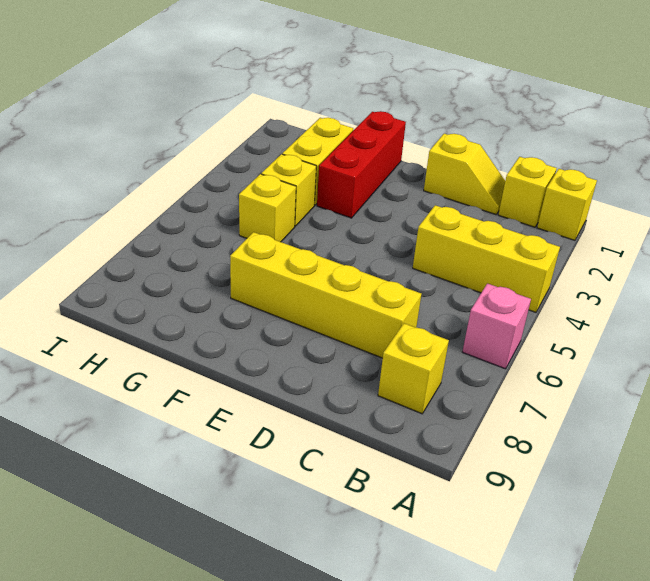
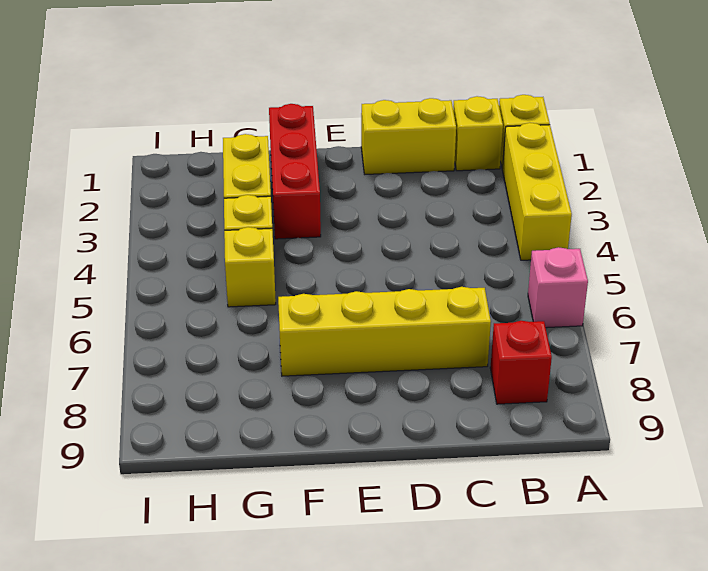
yellow brick A4:C4 level 1 -> yellow brick A2:A4 level 1
yellow brick B8 level 1 -> red brick B8 level 1
yellow slope C1:D1 level 1 top D -> yellow brick C1:D1 level 1

